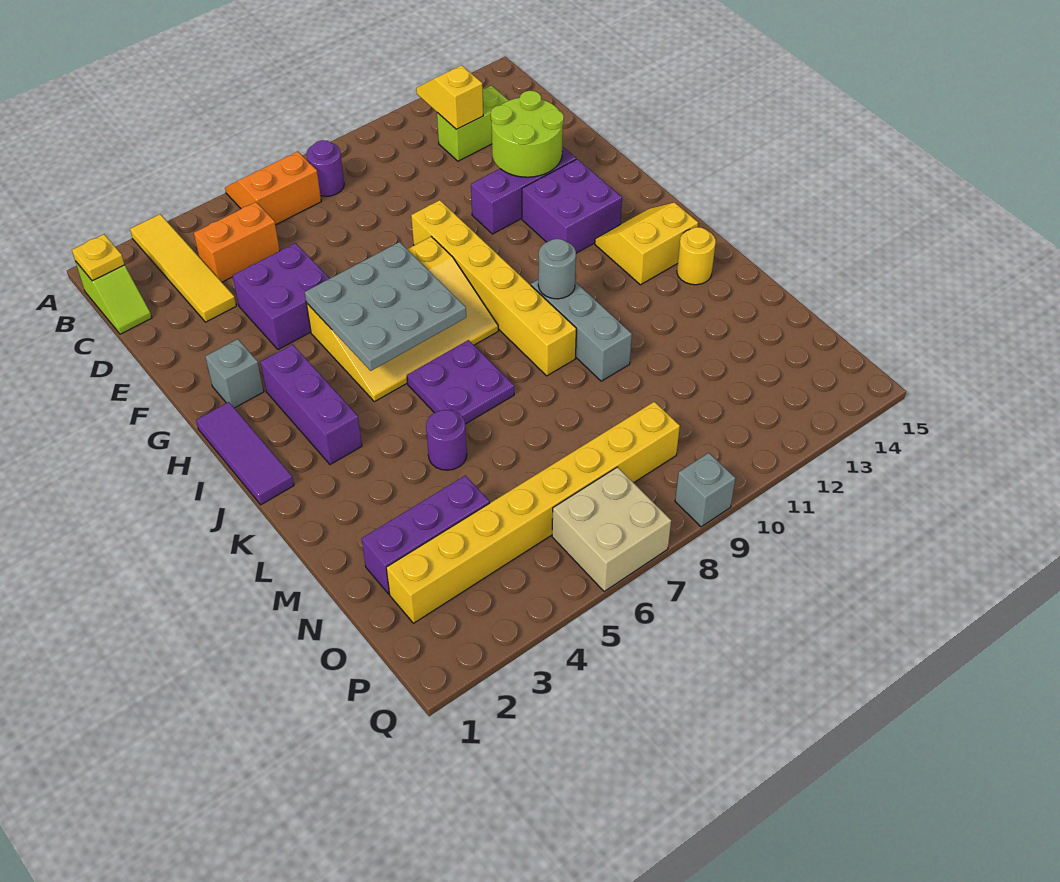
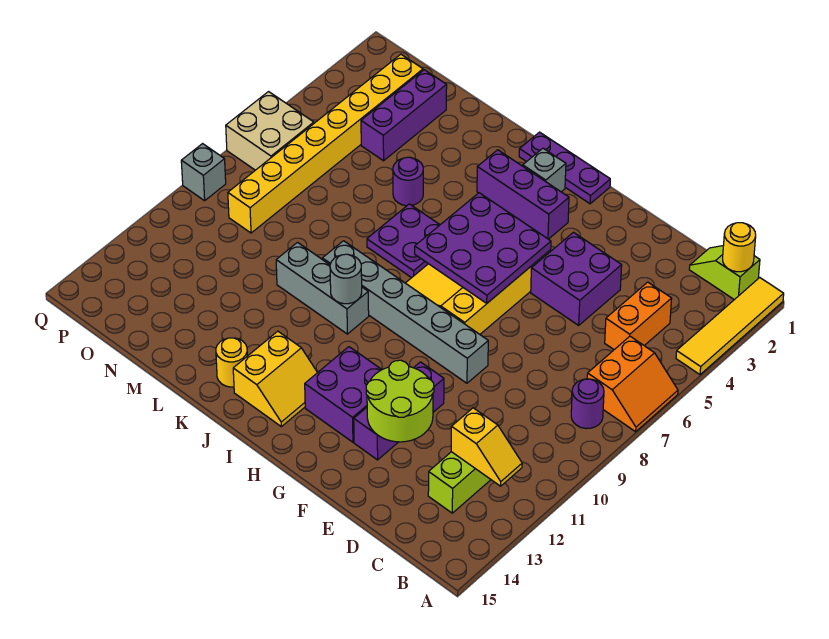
yellow tile A3:D3 level 1 -> yellow tile A1:A4 level 1
yellow plate B1 level 2 -> yellow round brick B1 level 2
yellow brick F9:K9 level 1 -> grey brick F9:K9 level 1
grey brick G2 level 1 -> grey brick I2 level 1
grey plate G5:I7 level 2 -> purple plate G5:I7 level 2
purple tile H1:J1 level 1 -> purple plate H1:J1 level 1

